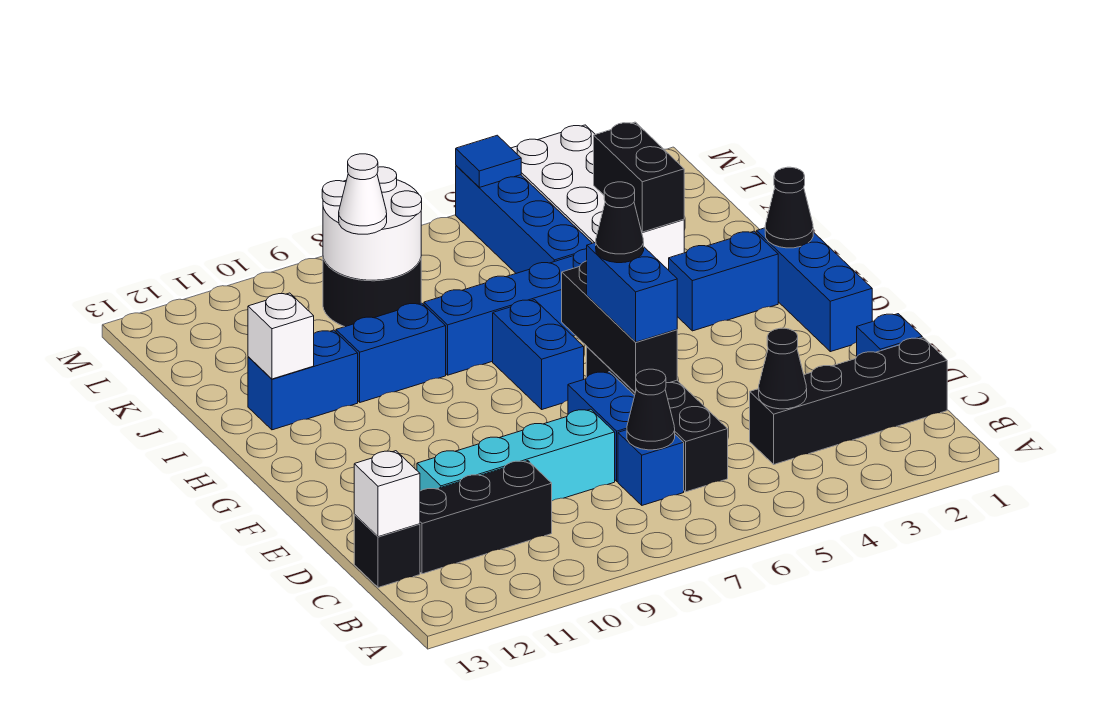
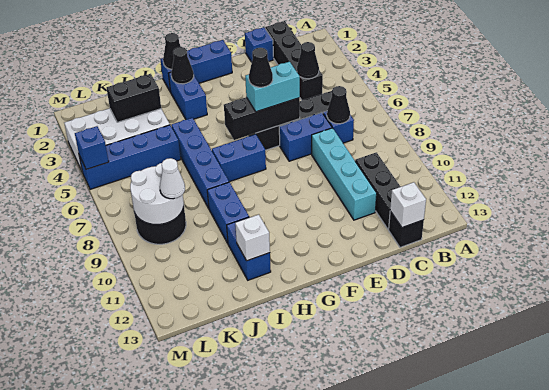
blue brick E6:F6 level 3 -> cyan brick E6:F6 level 3
none -> black cone H2 level 2
blue tile M5 level 2 -> blue brick M5 level 2

